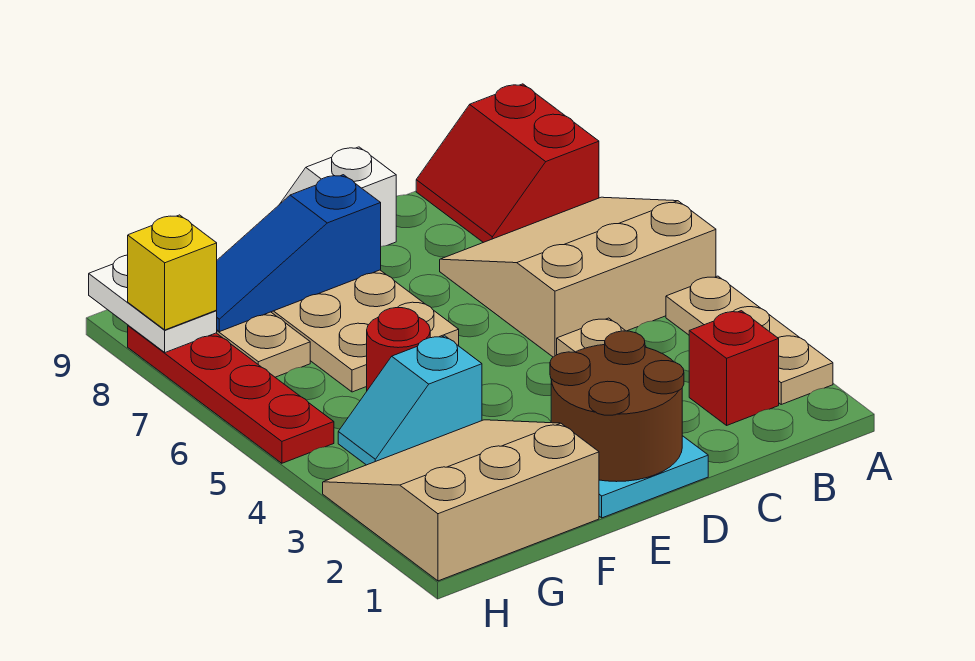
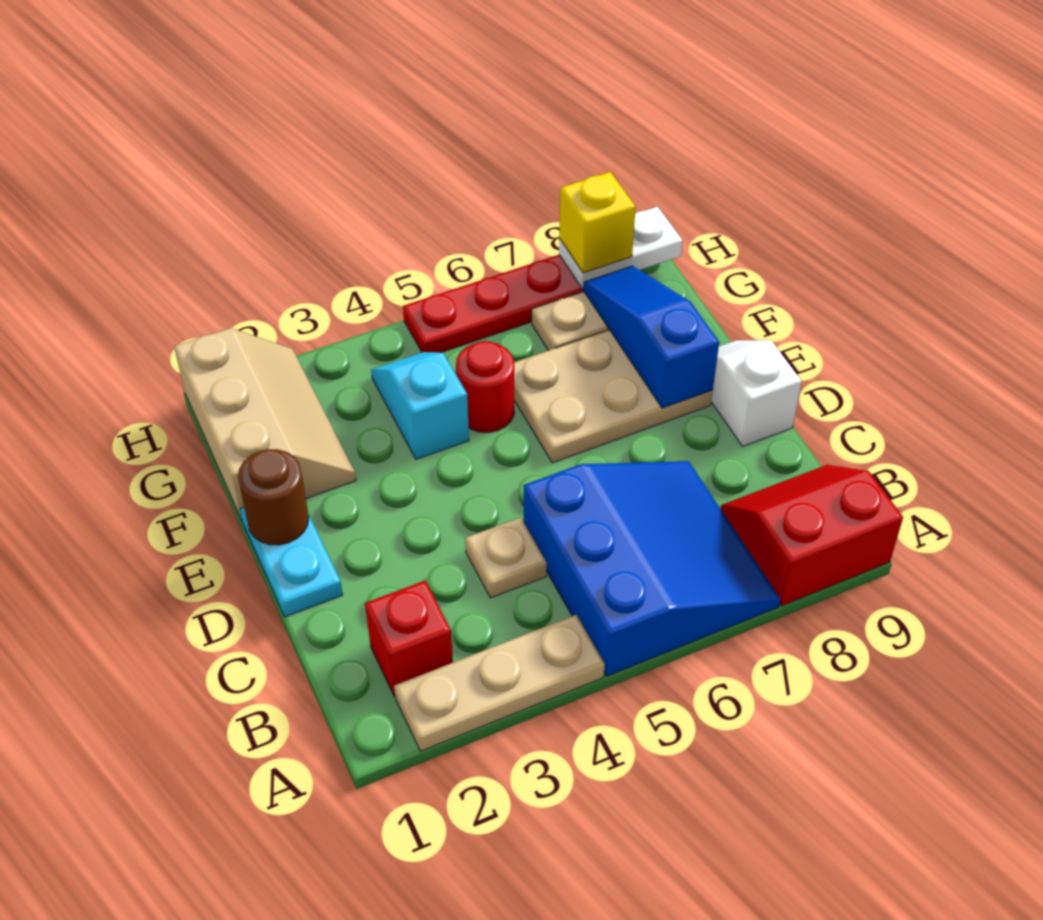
tan slope A5:C7 level 1 top 5 -> blue slope A5:C7 level 1 top 5
brown round brick D1:E2 level 2 -> brown round brick E1 level 2
tan slope F1:H3 level 1 top 1 -> tan slope F1:H2 level 1 top 1

